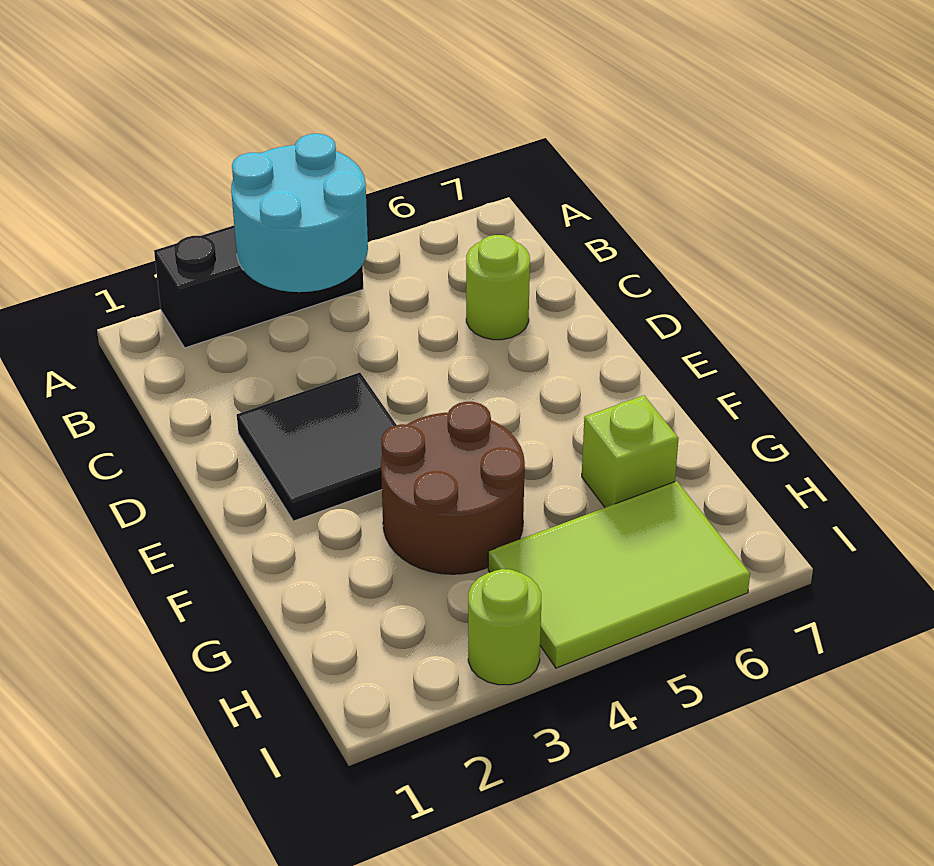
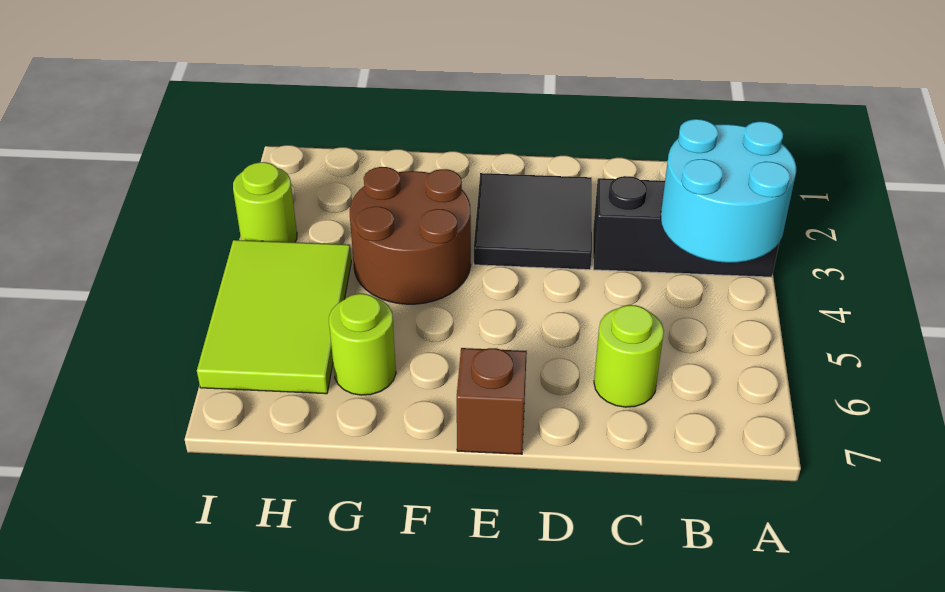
black brick A2:A4 level 1 -> black brick A3:C3 level 1
none -> brown brick E7 level 1
lime brick G6 level 1 -> lime round brick G6 level 1

